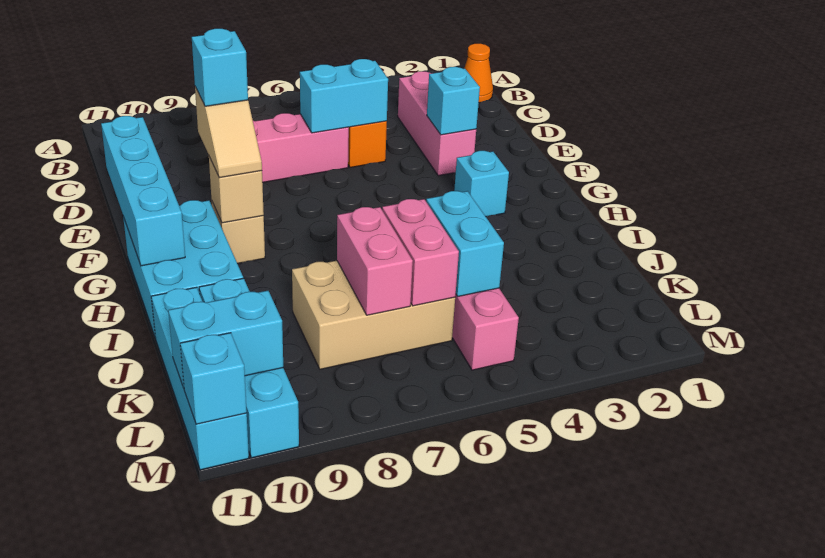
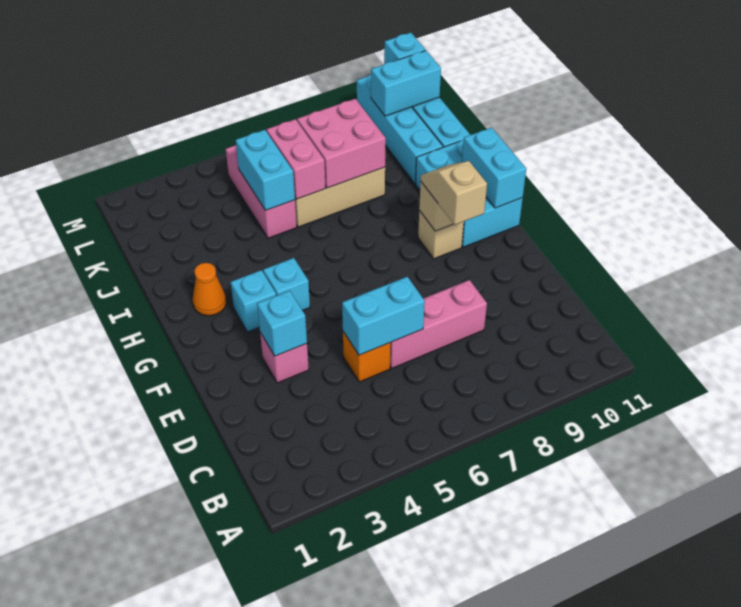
orange cone B1 level 1 -> orange cone H2 level 1
pink brick C3:E3 level 1 -> pink brick E3 level 1
cyan brick E11:H11 level 2 -> cyan brick G11:H11 level 2
cyan brick F9 level 4 -> cyan brick G4 level 1
pink brick J7:K7 level 2 -> pink brick J7:K8 level 2

